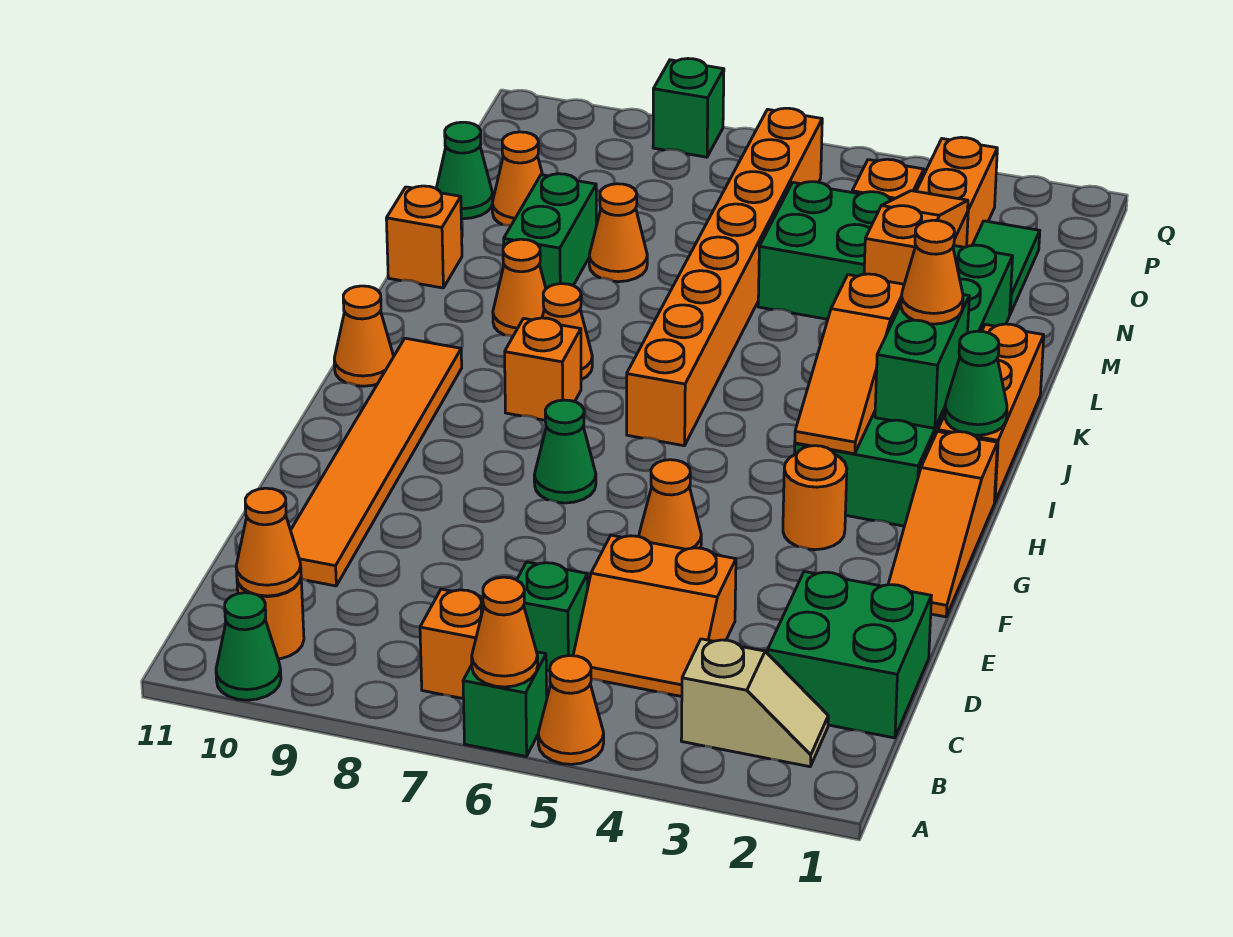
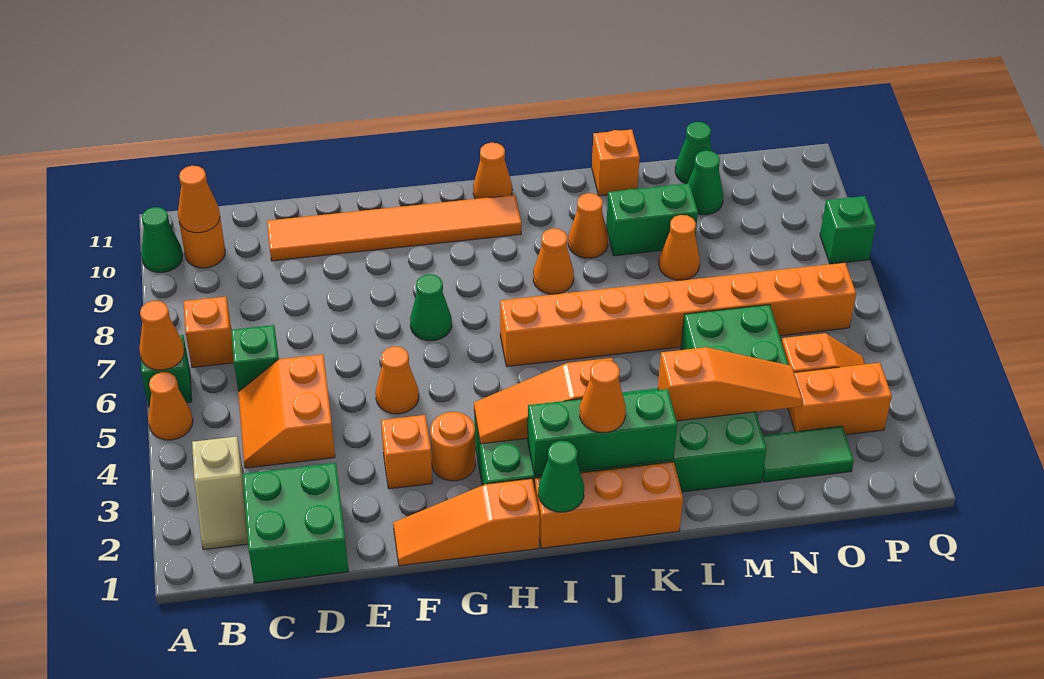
green brick I2:J2 level 2 -> green brick I2:K2 level 2
orange brick I8 level 1 -> orange brick F3 level 1
orange cone N10 level 1 -> green cone N10 level 1

